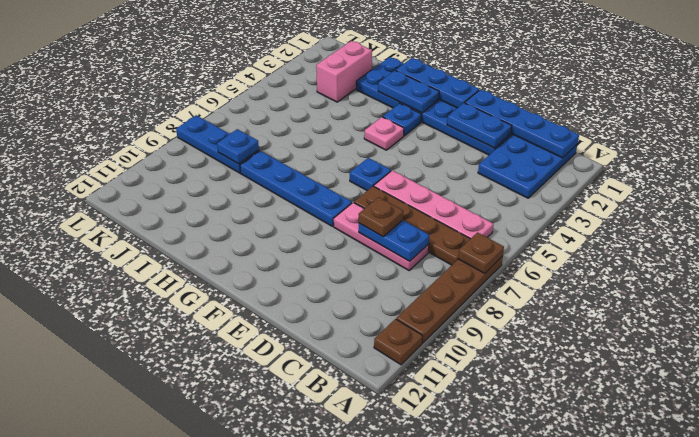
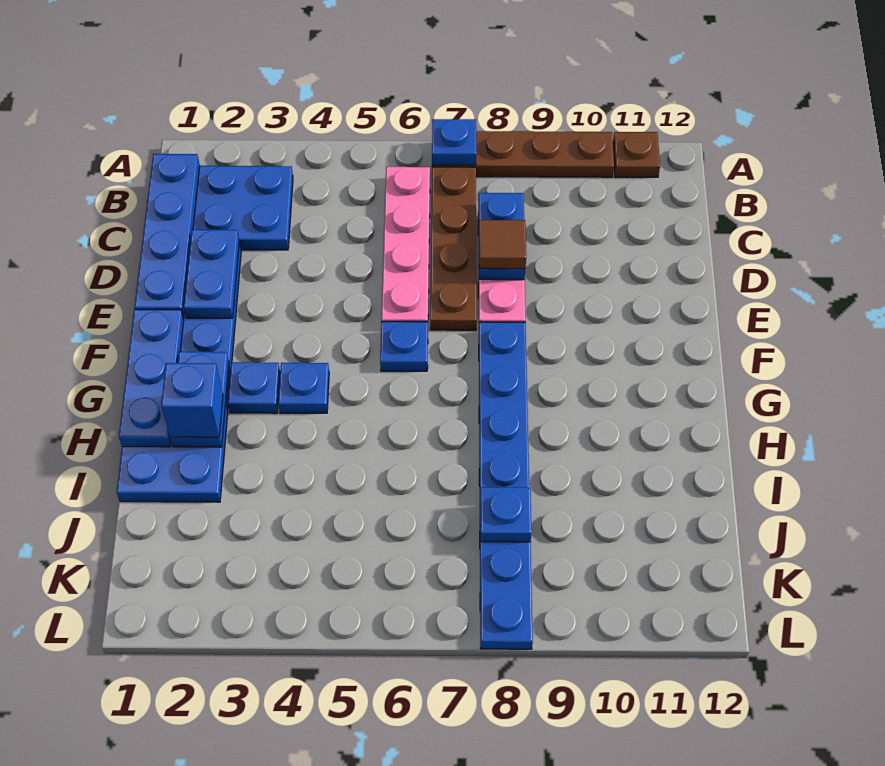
brown plate A7 level 2 -> blue plate A7 level 2
brown plate D8 level 3 -> brown tile D8 level 3
pink plate G4 level 1 -> blue plate G4 level 1
none -> blue brick H2 level 3
pink brick J2:J3 level 1 -> none

